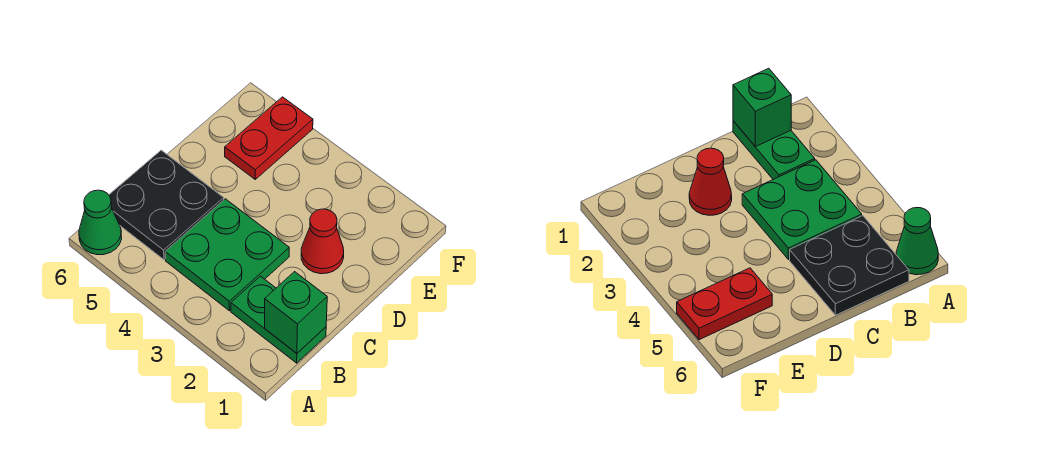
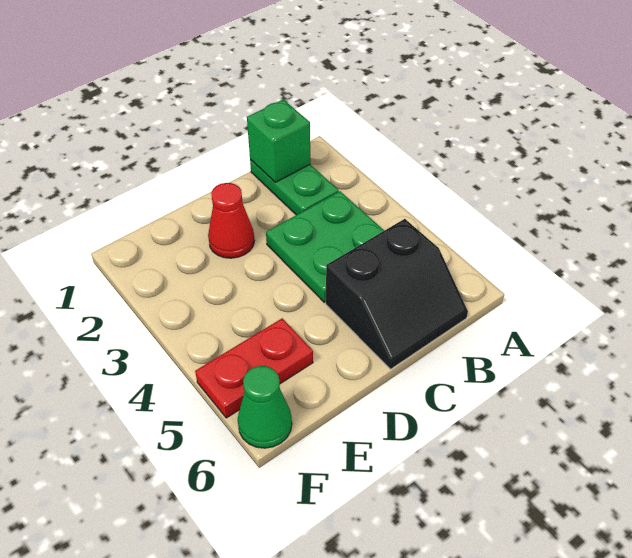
green cone A6 level 1 -> green cone F6 level 1
black plate B5:C6 level 1 -> black slope B5:C6 level 1 top 5

